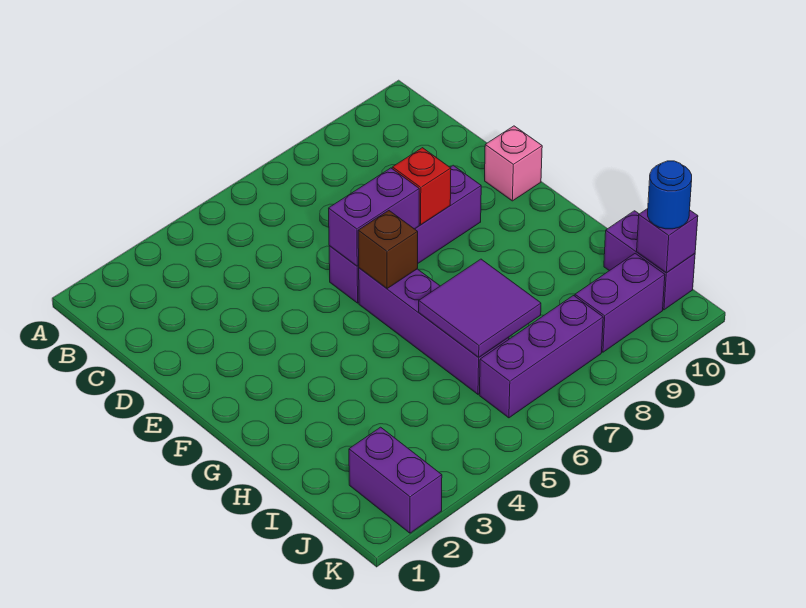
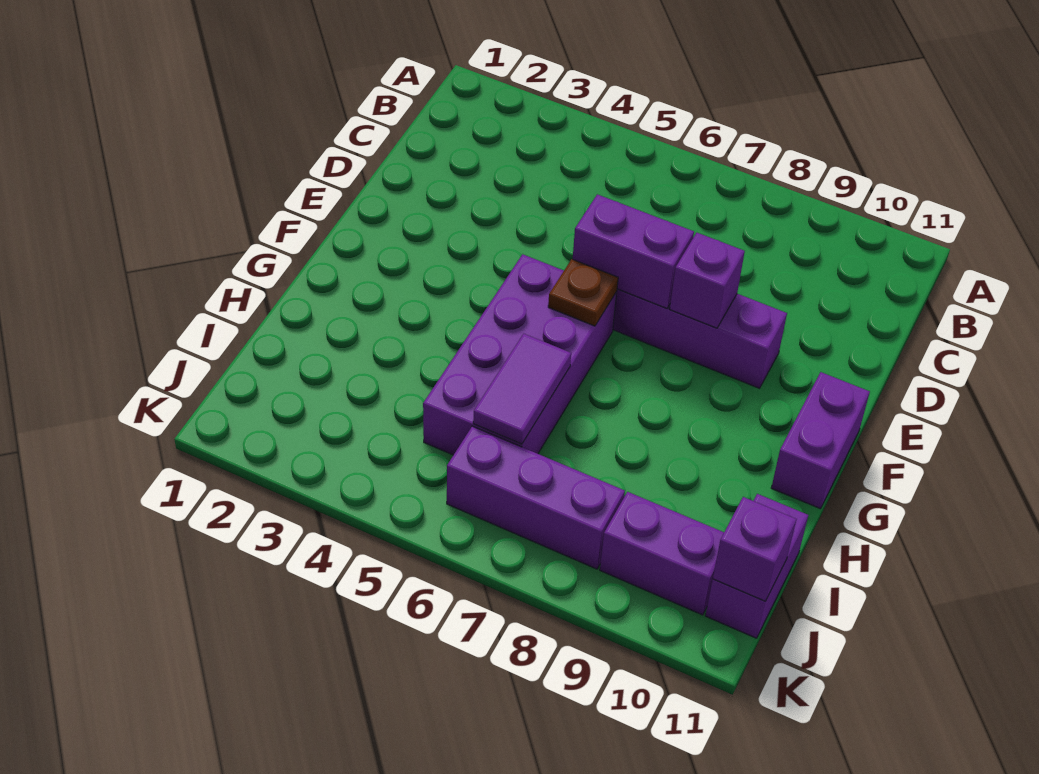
red brick E8 level 2 -> purple brick E8 level 2
pink brick E11 level 1 -> none
purple brick F6:I6 level 1 -> purple brick F5:I6 level 1
brown brick F6 level 2 -> brown plate F6 level 2
purple tile H6:I7 level 2 -> purple tile H6:I6 level 2
purple brick J2:K2 level 1 -> purple brick F11:G11 level 1
blue round brick J11 level 3 -> none

